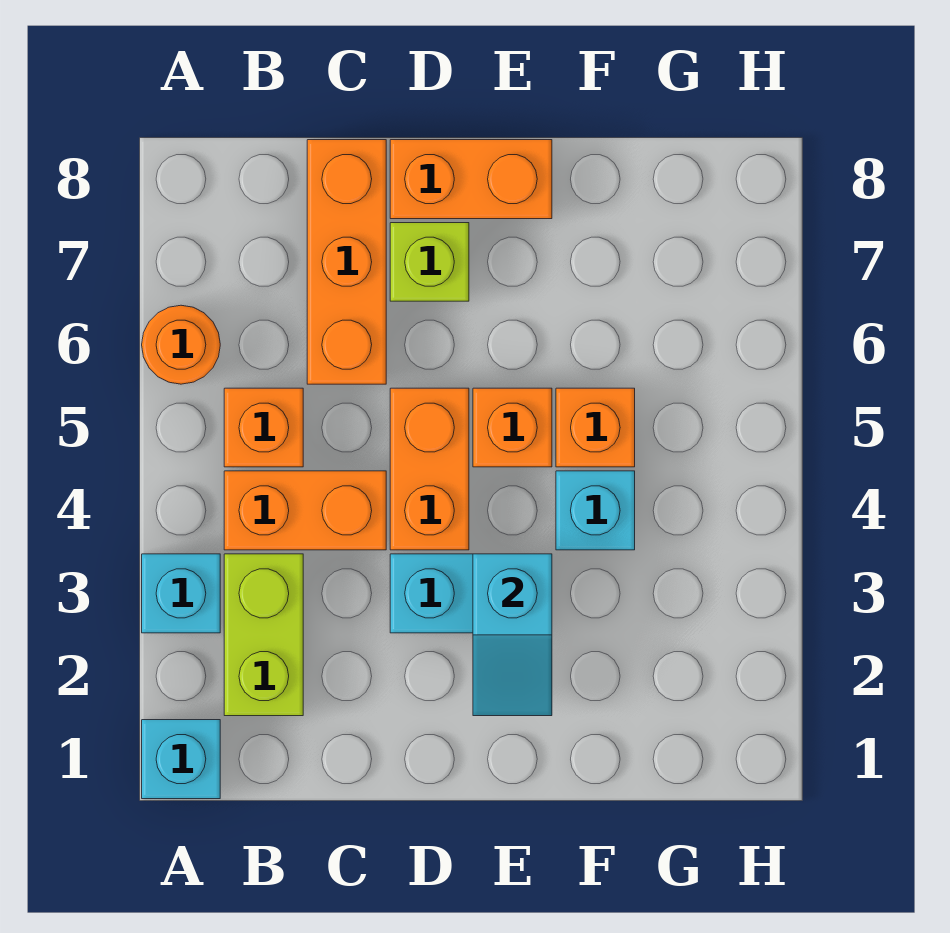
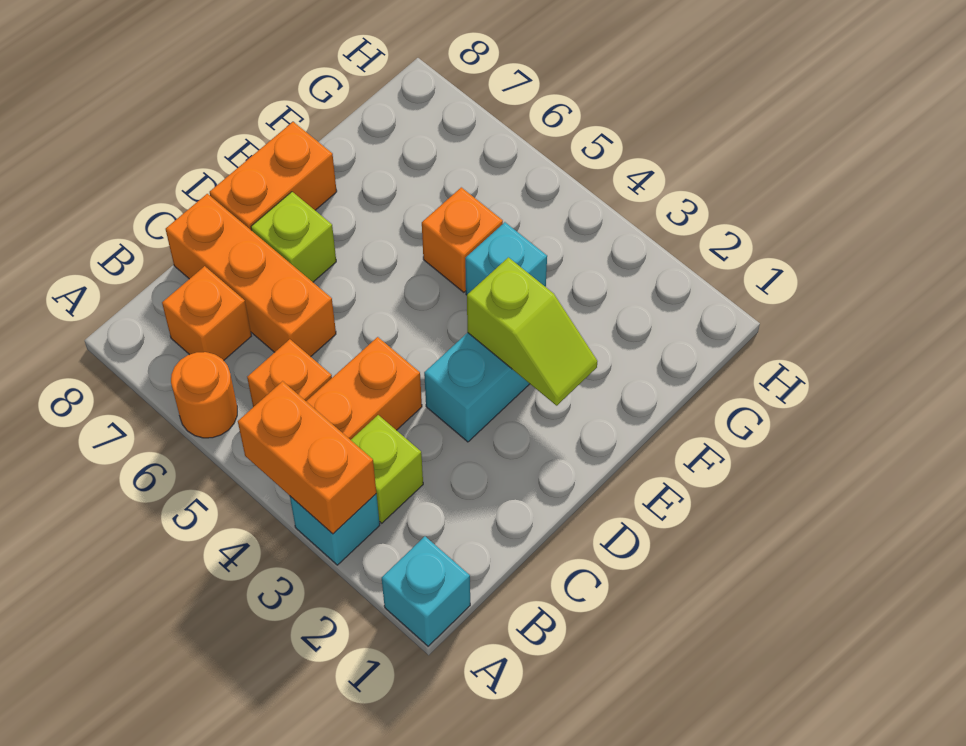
lime brick B2:B3 level 1 -> lime brick B3 level 1
orange brick D4:D5 level 1 -> orange brick A3:A4 level 2
cyan slope E2:E3 level 2 top 3 -> lime slope E2:E3 level 2 top 3
orange brick E5 level 1 -> orange brick B7 level 1

